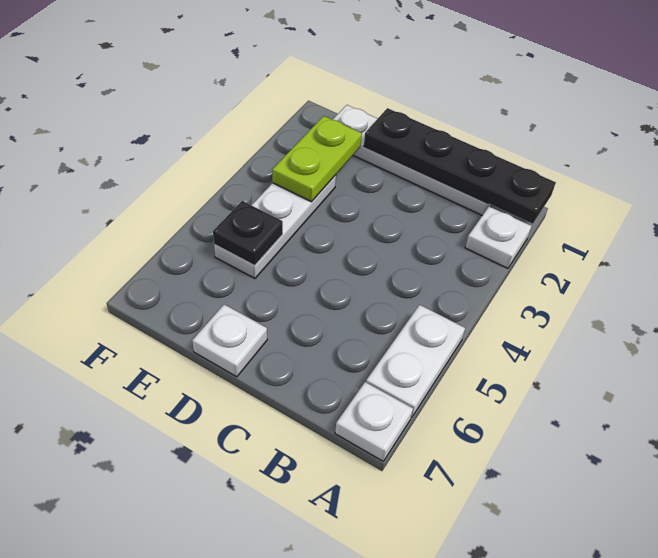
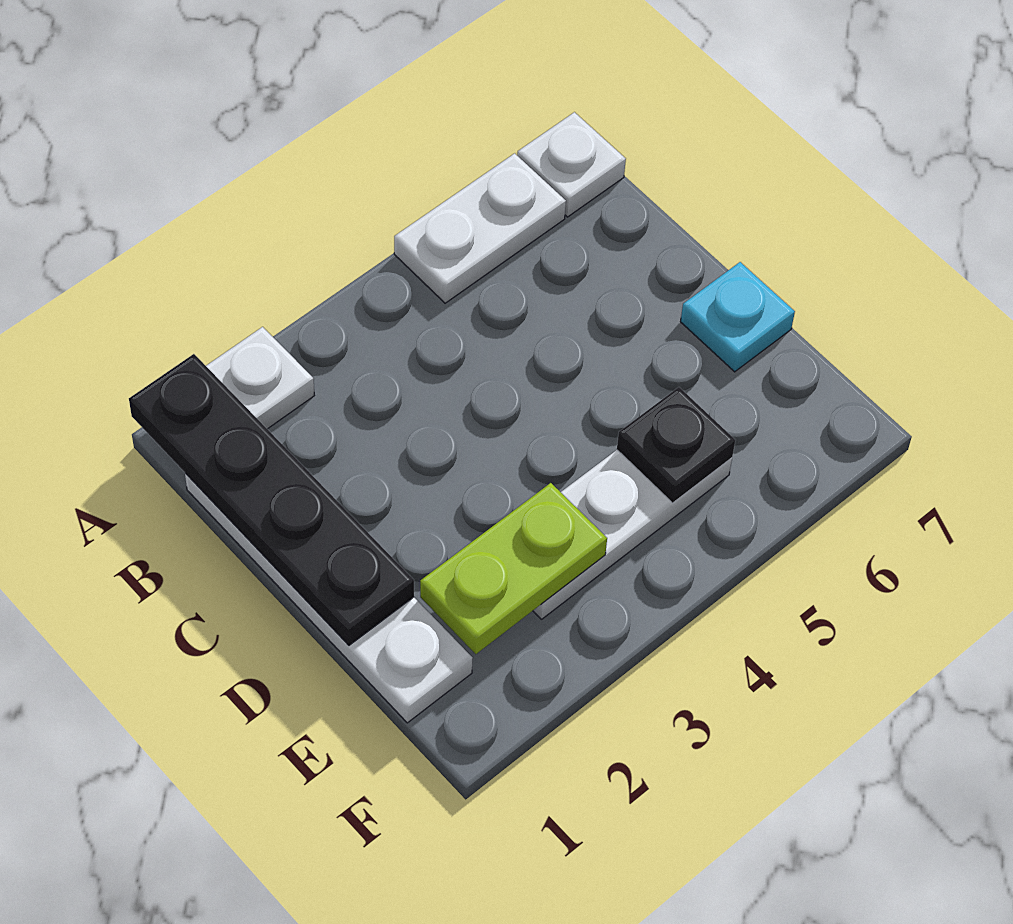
white plate D7 level 1 -> cyan plate D7 level 1

